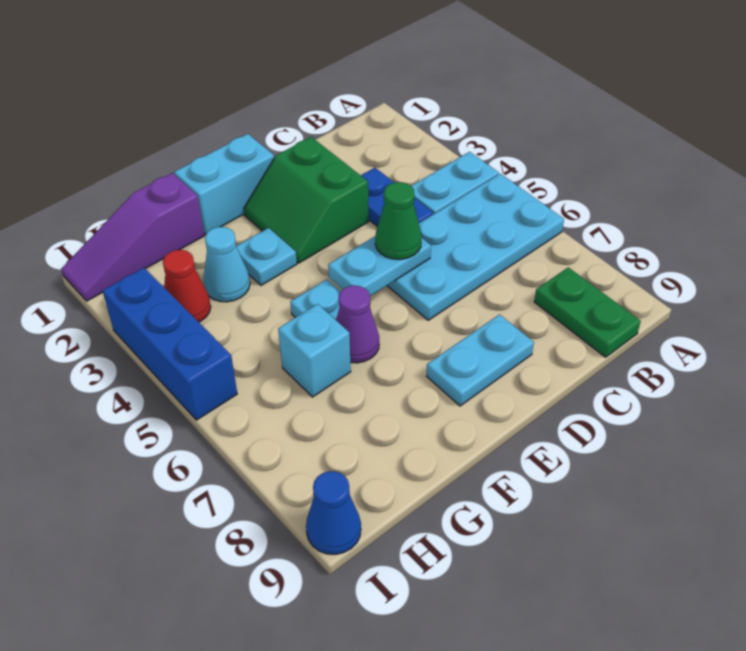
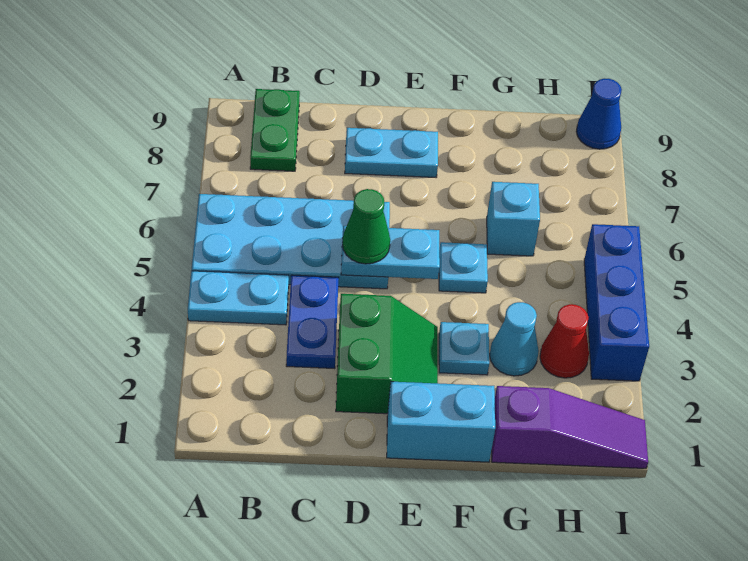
purple cone F6 level 1 -> none

